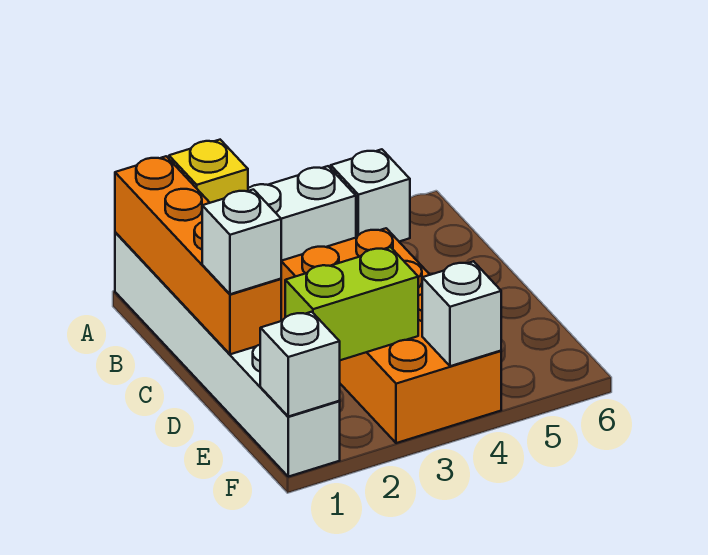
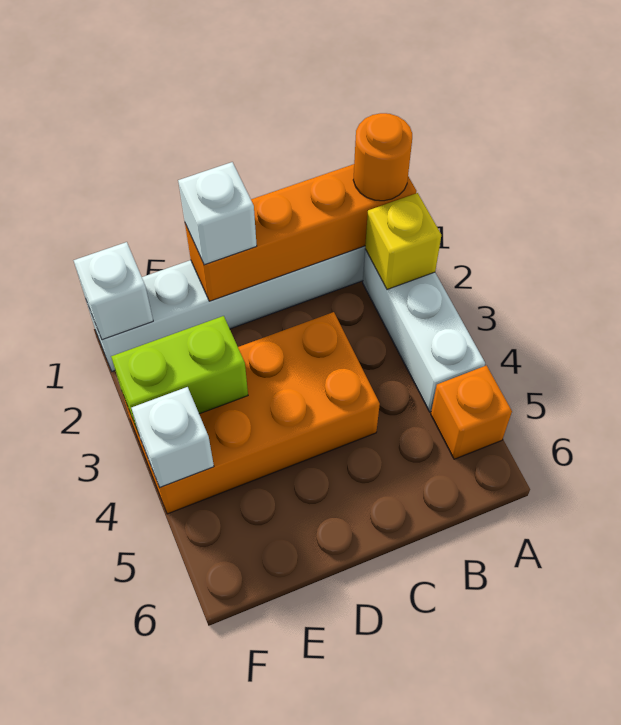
none -> orange round brick A1 level 3
white brick A5 level 1 -> orange brick A5 level 1
lime brick E2:E3 level 2 -> lime brick E3:F3 level 2

